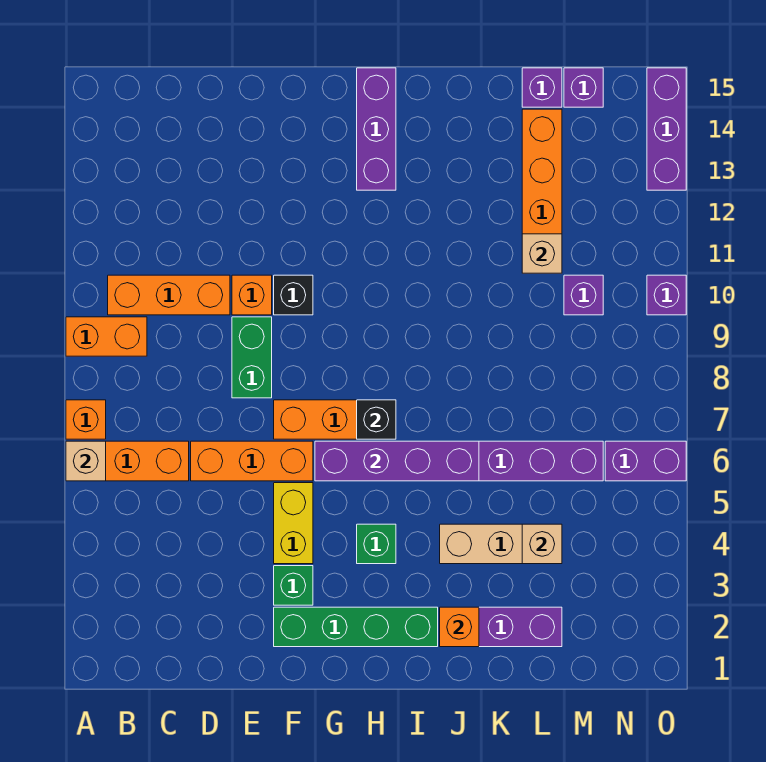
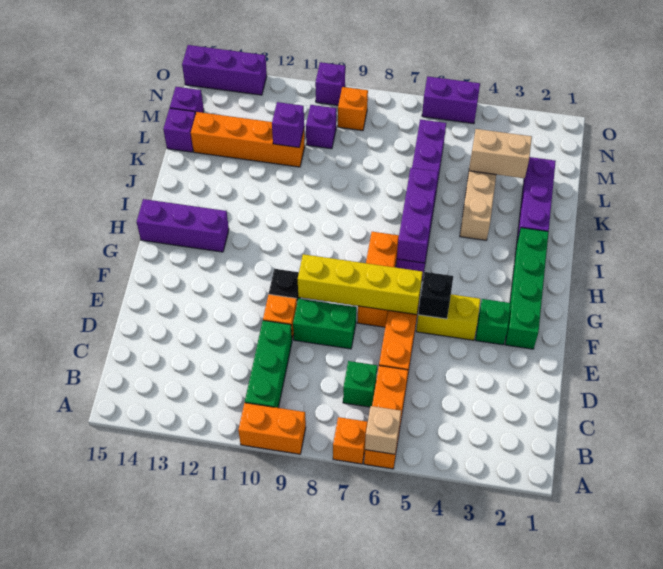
orange brick A9:B9 level 1 -> orange brick A9:A10 level 1
orange brick B10:D10 level 1 -> green brick B10:D10 level 1
none -> yellow brick F6:F9 level 2
purple brick G6:J6 level 2 -> purple brick H6:J6 level 2
green brick H4 level 1 -> green brick C7 level 1
black brick H7 level 2 -> black brick F5 level 2
orange brick J2 level 2 -> orange brick N9 level 1
tan brick L4 level 2 -> tan brick L3:L4 level 2
tan brick L11 level 2 -> purple brick L11 level 2
purple brick N6:O6 level 1 -> purple brick O5:O6 level 1

